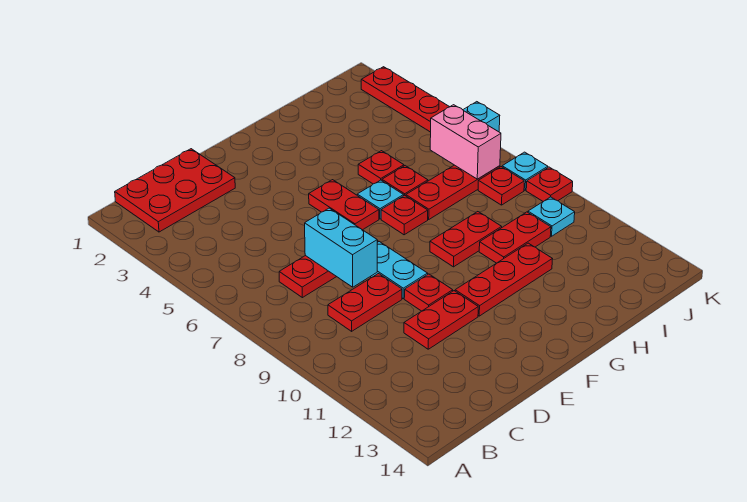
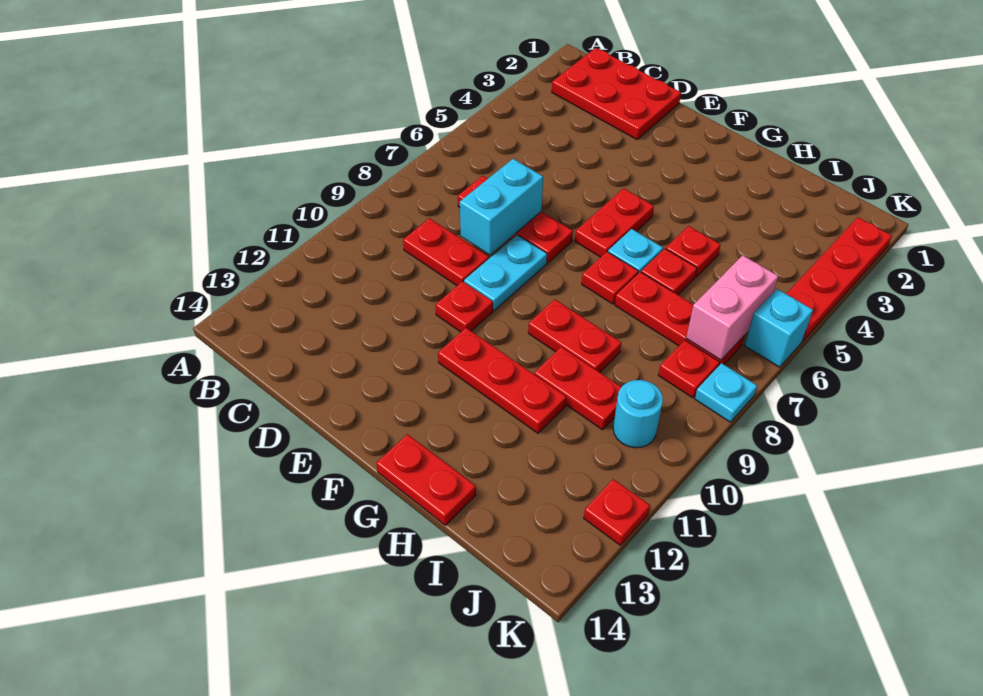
red plate D11:E11 level 1 -> red plate G14:H14 level 1
cyan plate J10 level 1 -> cyan round brick J10 level 1
red plate K9 level 1 -> red plate K12 level 1

